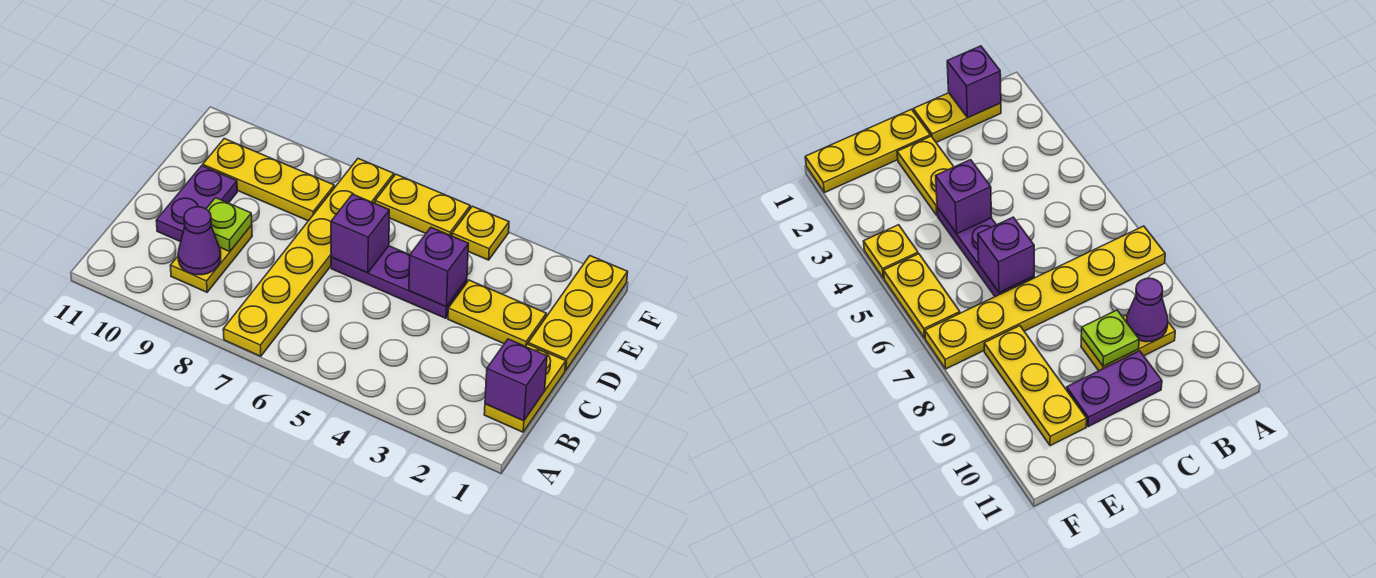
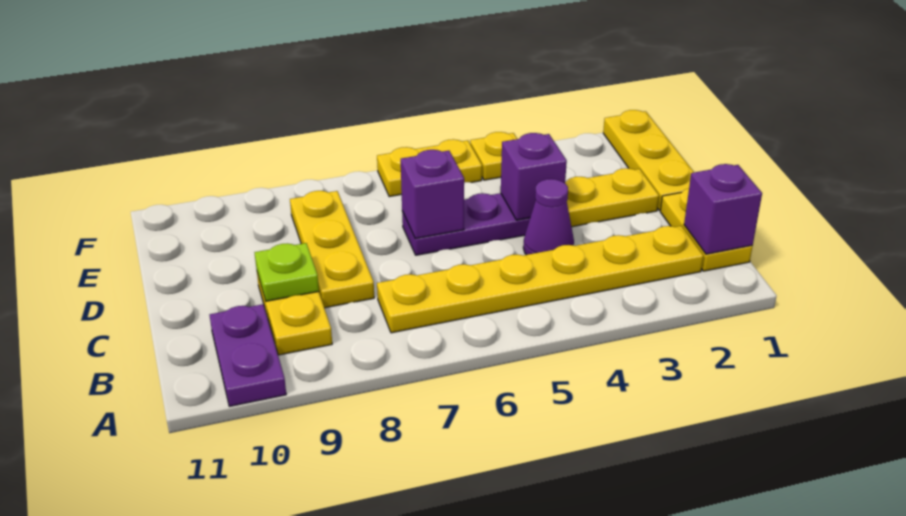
yellow plate A7:F7 level 1 -> yellow plate B2:B7 level 1
purple cone B9 level 2 -> purple cone C4 level 1
purple plate C10:D10 level 1 -> purple plate A10:B10 level 1
yellow plate E8:E10 level 1 -> yellow plate C8:E8 level 1

